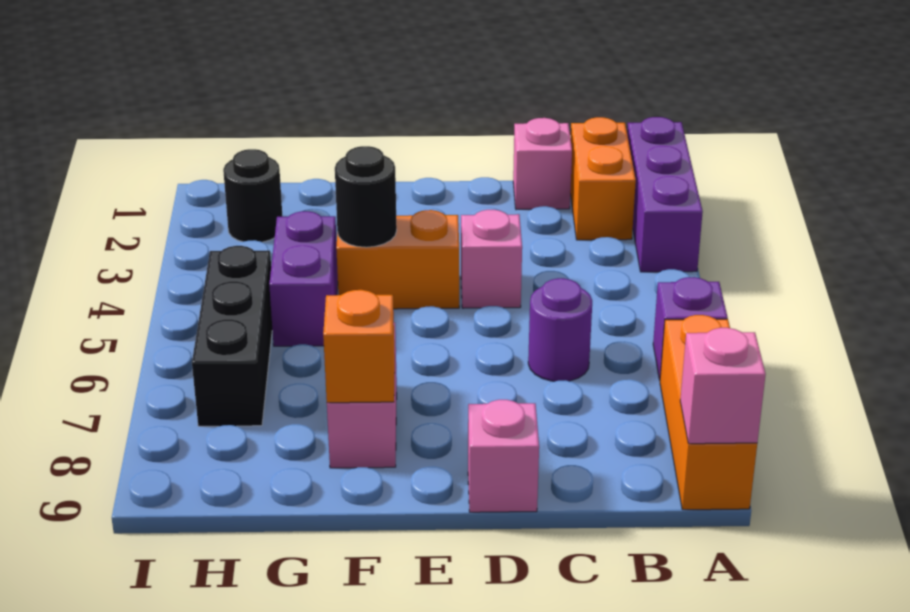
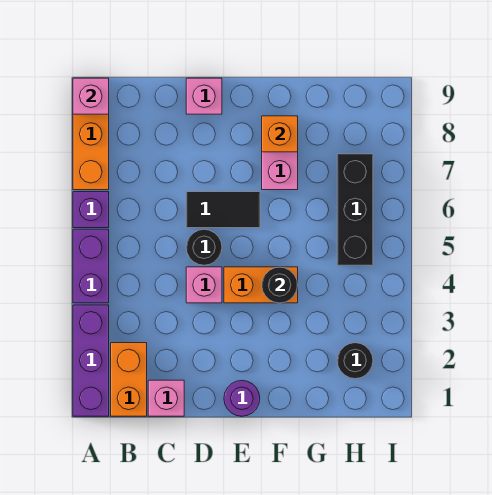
purple round brick C6 level 1 -> purple round brick E1 level 1
none -> black round brick D5 level 1
none -> black tile D6:E6 level 1
purple brick G4:G5 level 1 -> purple brick A4:A5 level 1

